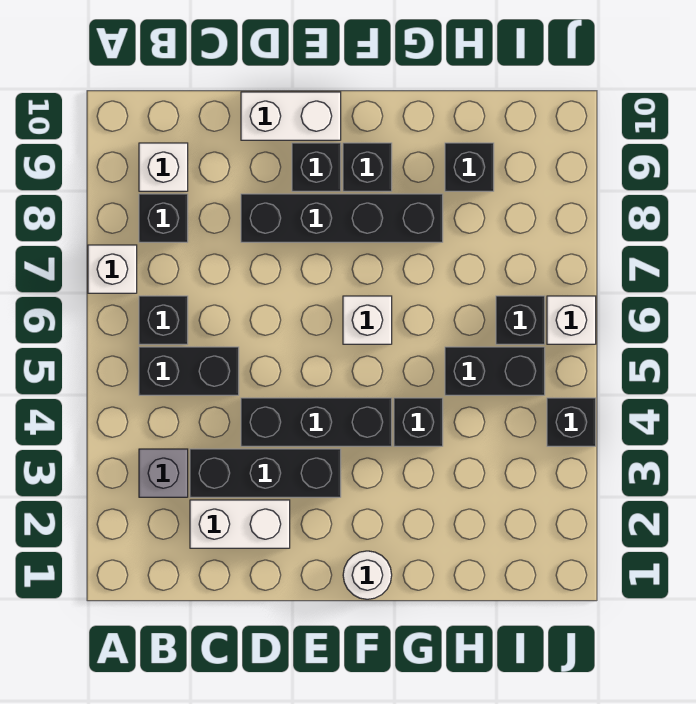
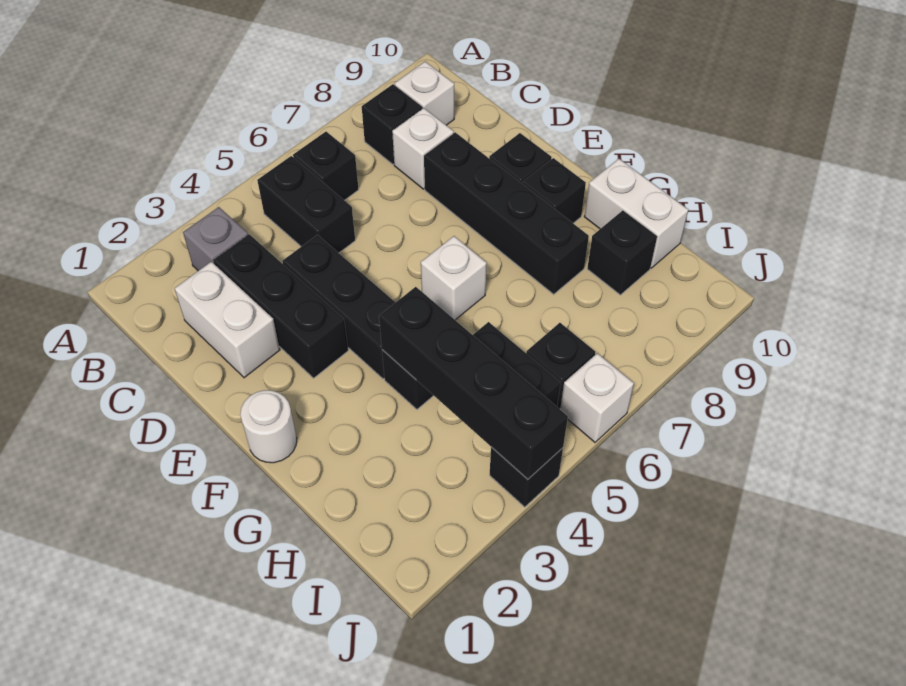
white brick A7 level 1 -> white brick C8 level 1
white brick D10:E10 level 1 -> white brick G10:H10 level 1
none -> black brick G4:J4 level 2

